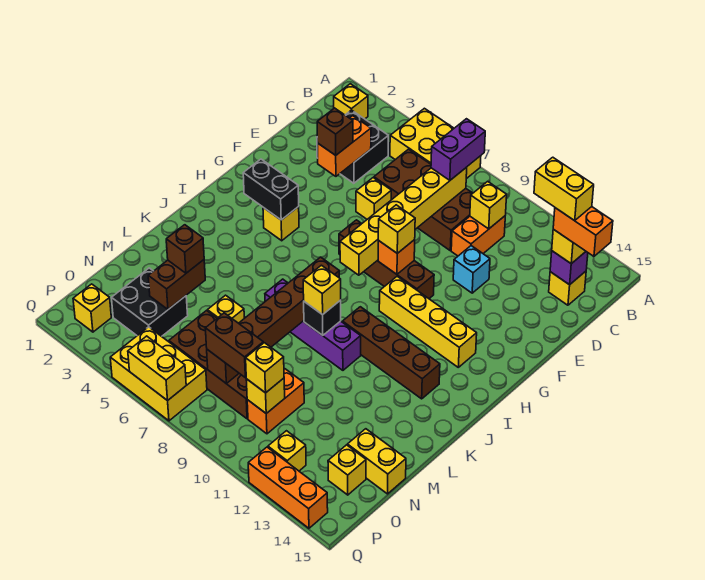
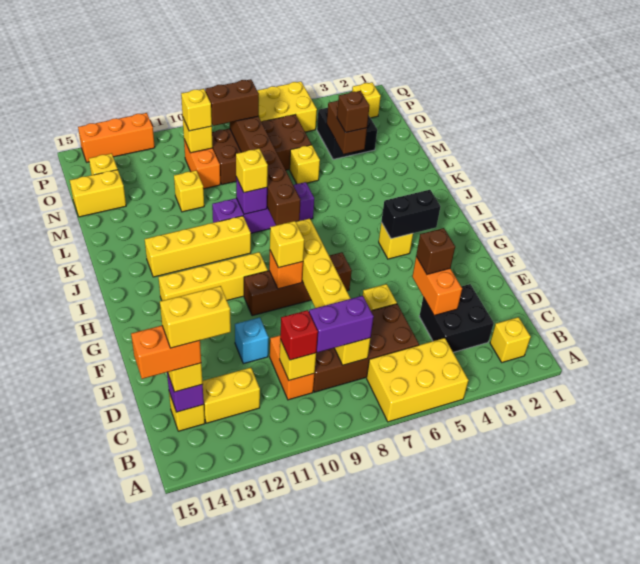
purple brick B8:C8 level 3 -> purple brick C8:C9 level 3
none -> red brick C10 level 3
brown brick J10:J13 level 1 -> yellow brick J10:J13 level 1
black brick K9 level 2 -> purple brick K9 level 2
yellow brick P12 level 1 -> yellow brick M11 level 1
yellow brick Q6:Q7 level 2 -> yellow brick C12:C13 level 1

